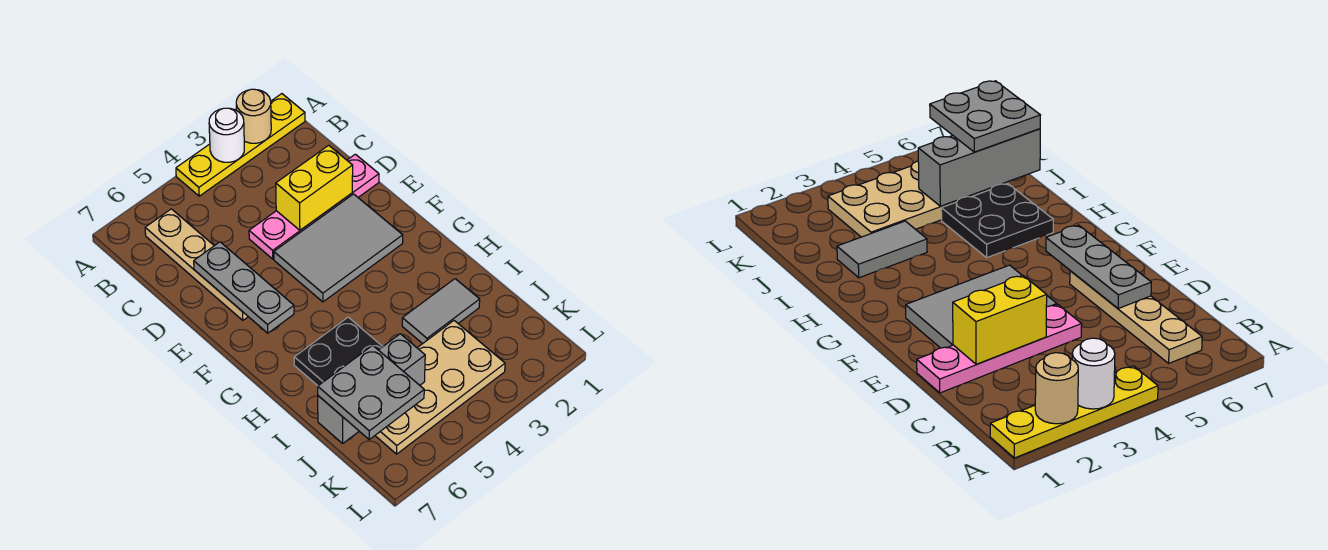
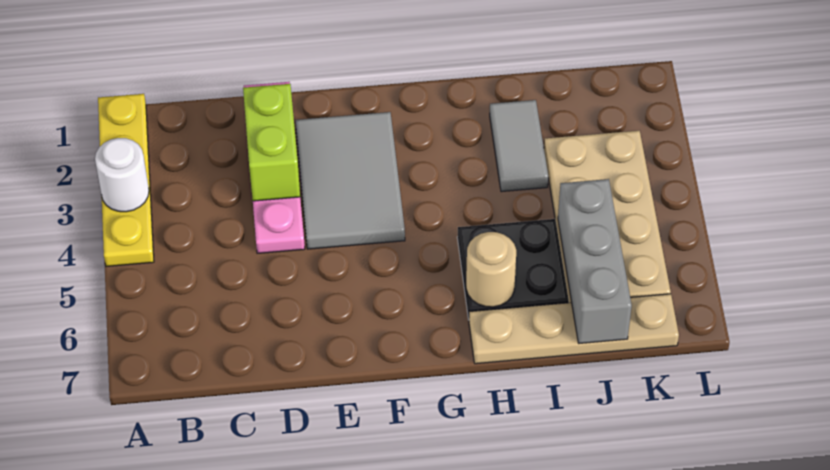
tan round brick A2 level 2 -> tan round brick H6 level 2
tan plate B6:E6 level 1 -> tan plate H7:K7 level 1
yellow brick D2:D3 level 2 -> lime brick D2:D3 level 2
grey plate D6:F6 level 2 -> none
grey plate J6:K7 level 3 -> none

